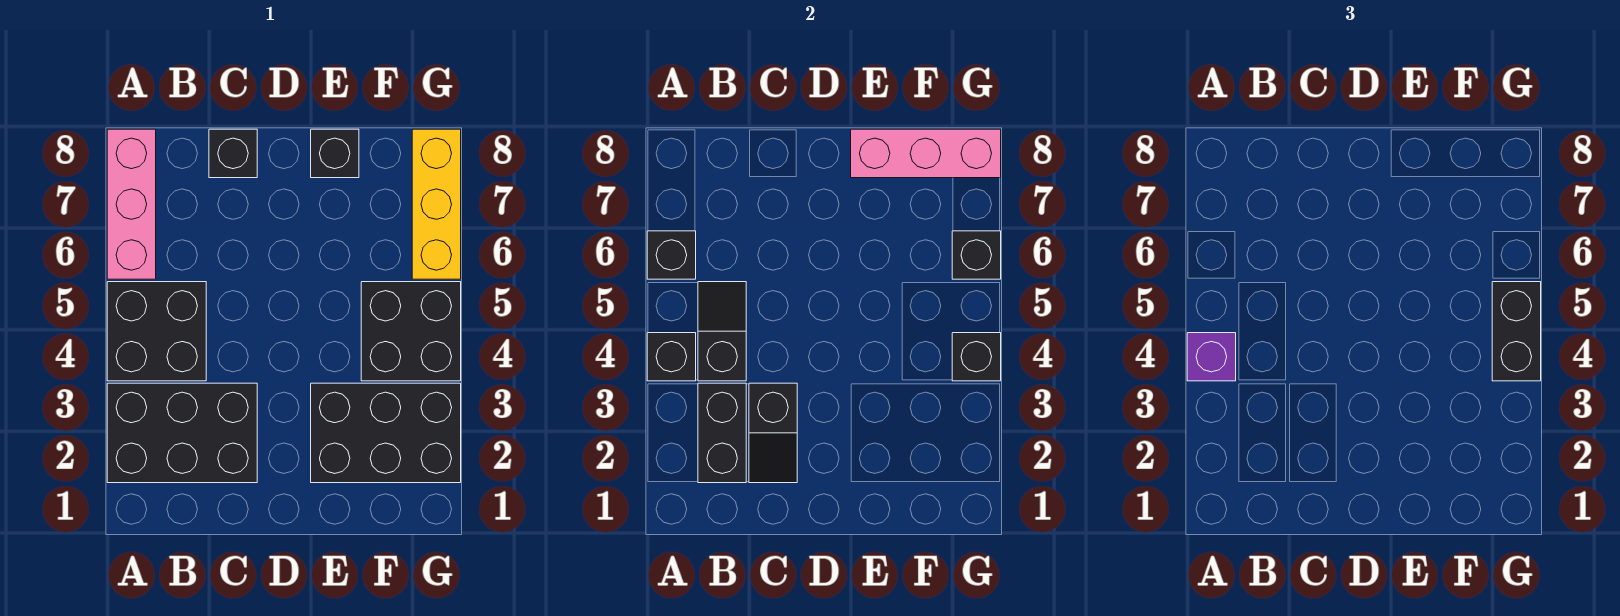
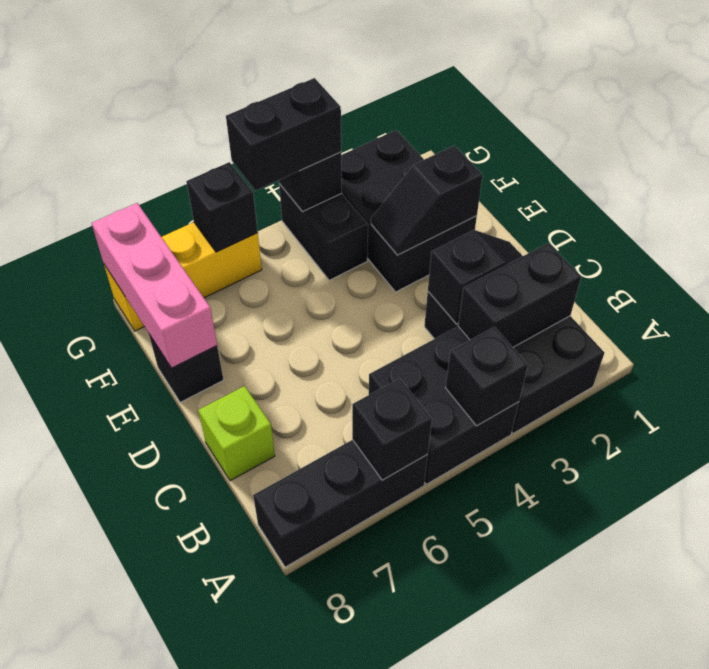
purple brick A4 level 3 -> none
pink brick A6:A8 level 1 -> black brick A6:A8 level 1
black slope B4:B5 level 2 top 4 -> black slope E2:E3 level 2 top 2
black brick C8 level 1 -> lime brick C8 level 1
black brick F4:G5 level 1 -> black brick F4:G4 level 1

